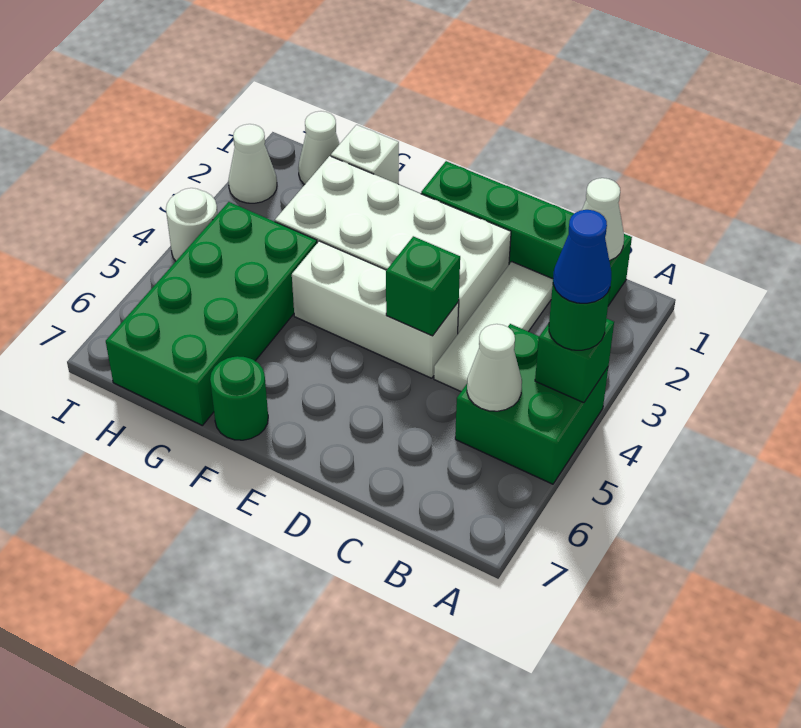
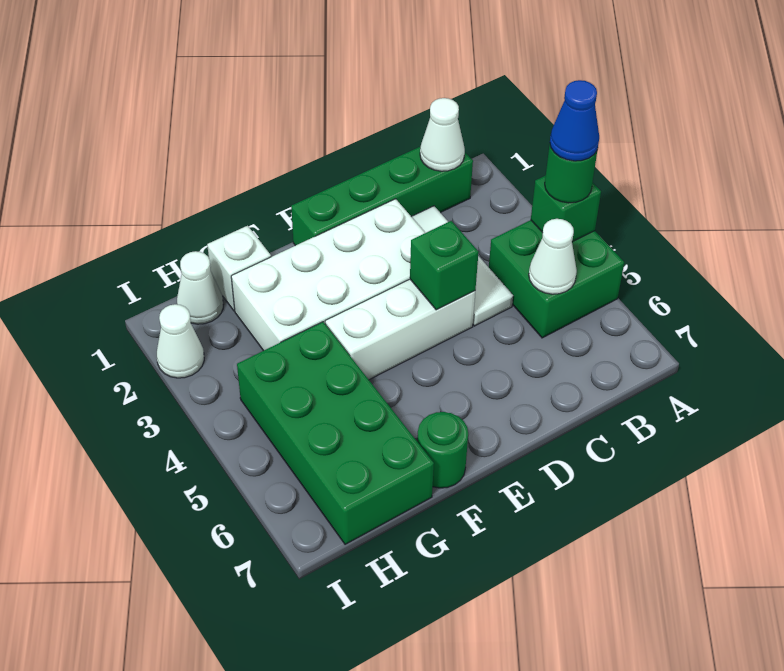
white round brick I4 level 1 -> none

